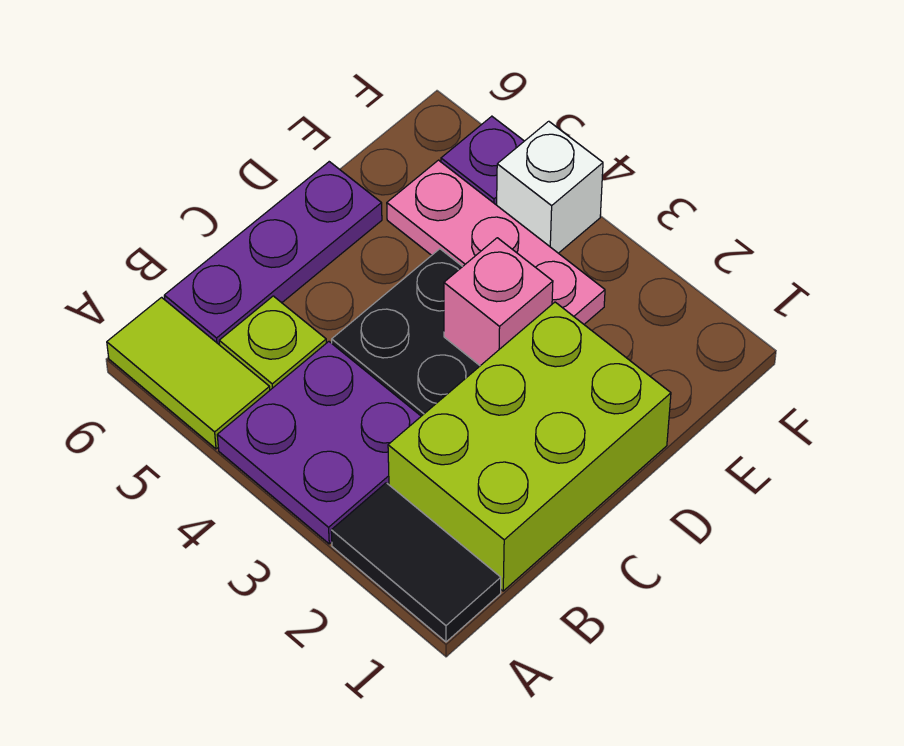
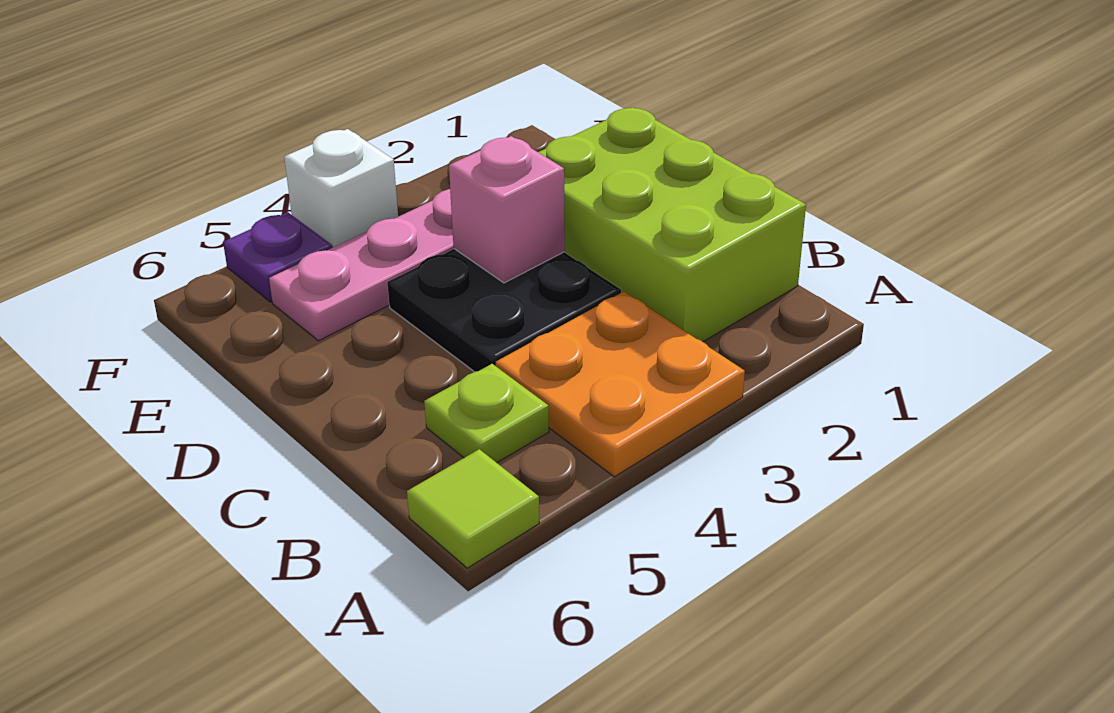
black tile A1:A2 level 1 -> none
purple plate A3:B4 level 1 -> orange plate A3:B4 level 1
lime tile A5:A6 level 1 -> lime tile A6 level 1
purple plate B6:D6 level 1 -> none

